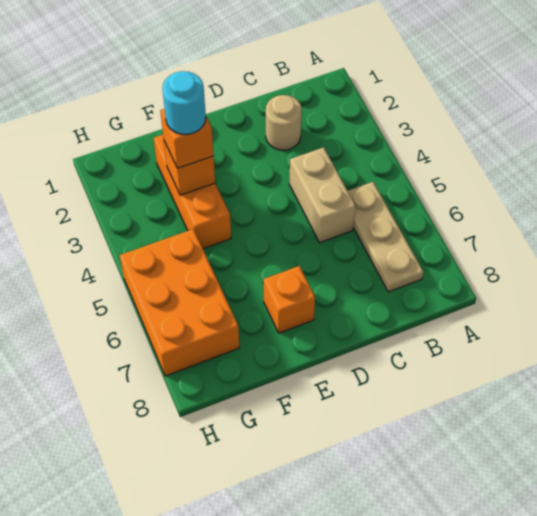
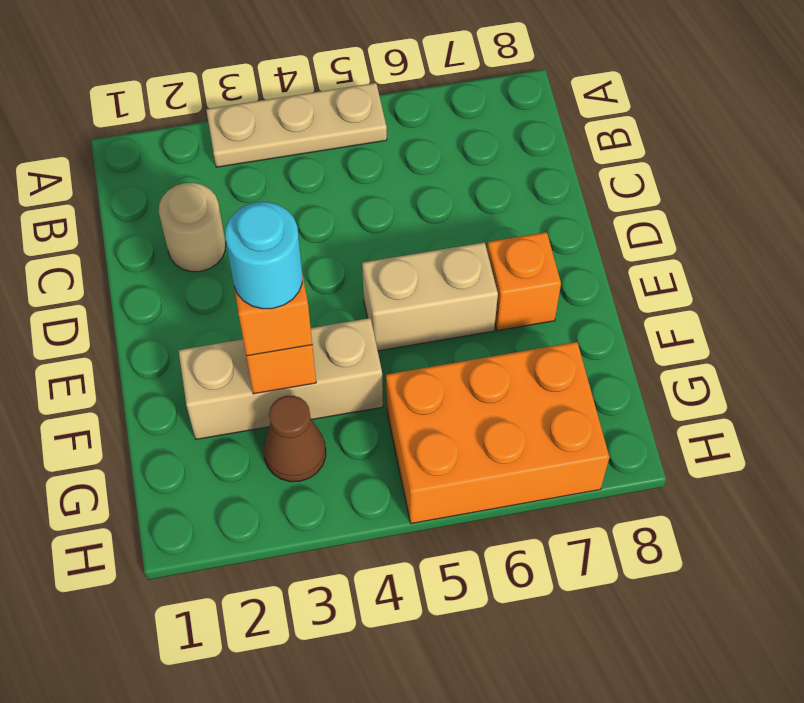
tan plate B5:B7 level 1 -> tan plate A3:A5 level 1
tan brick C4:C5 level 1 -> tan brick E5:E6 level 1
orange brick F2:F4 level 1 -> tan brick F2:F4 level 1
none -> brown cone G3 level 1

